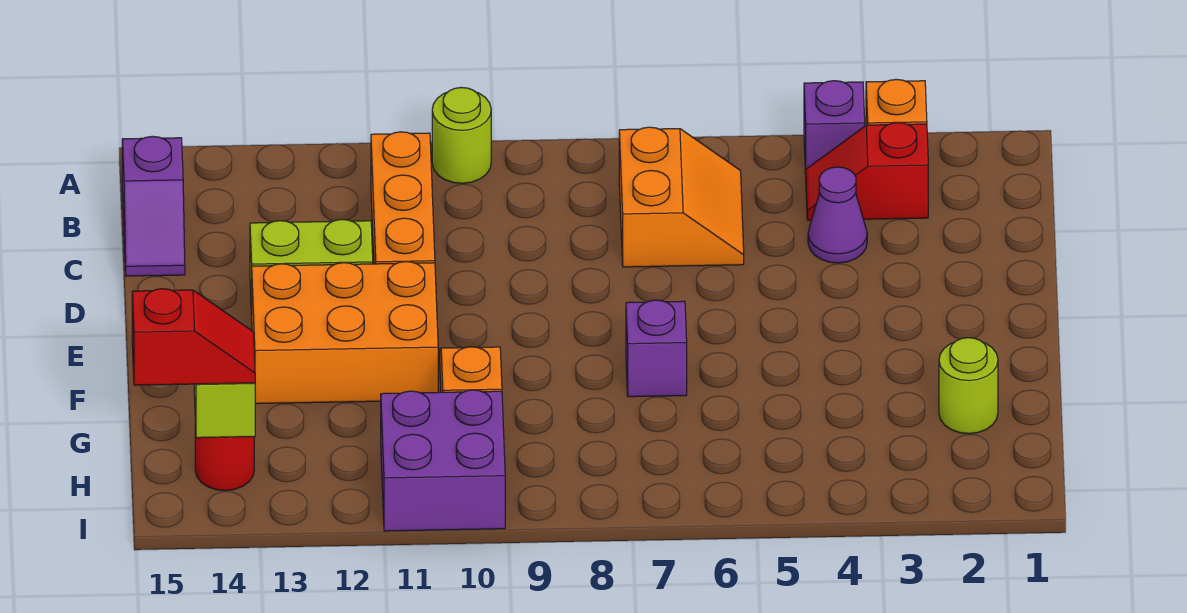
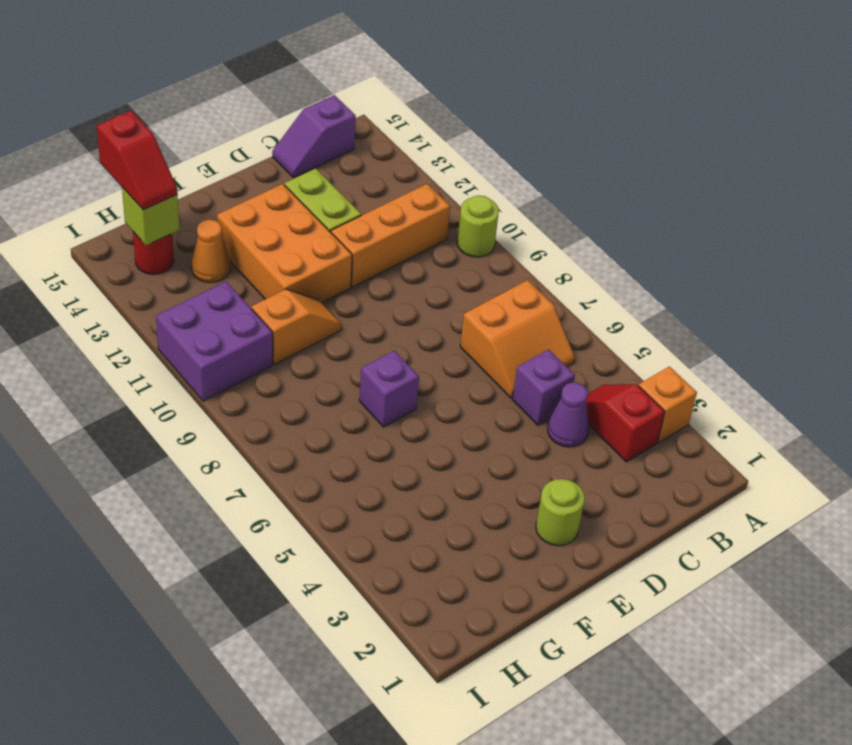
purple brick A4 level 1 -> purple brick C5 level 1
lime round brick G2 level 1 -> lime round brick E2 level 1
none -> orange cone G13 level 1

